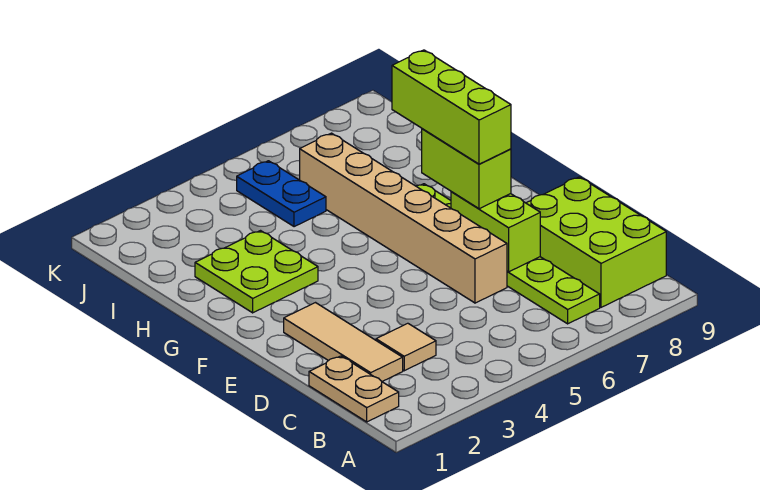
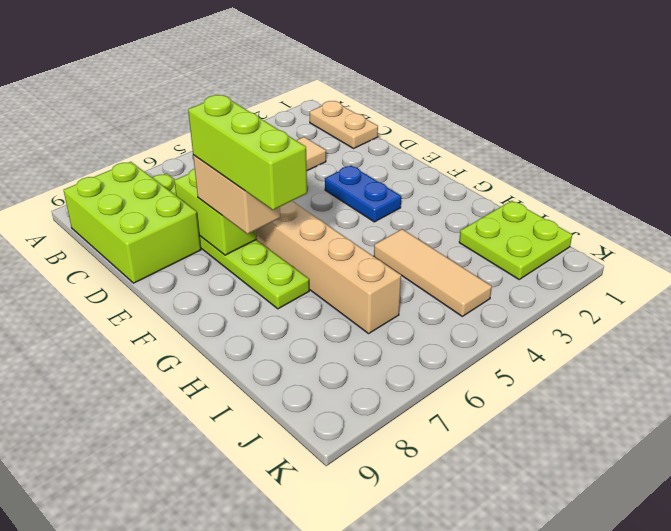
tan tile C2:E2 level 1 -> tan tile H4:J4 level 1
lime brick E7:F7 level 3 -> tan brick E7:F7 level 3
lime plate G2:H3 level 1 -> lime plate I1:J2 level 1
blue plate I5:J5 level 1 -> blue plate E3:F3 level 1

